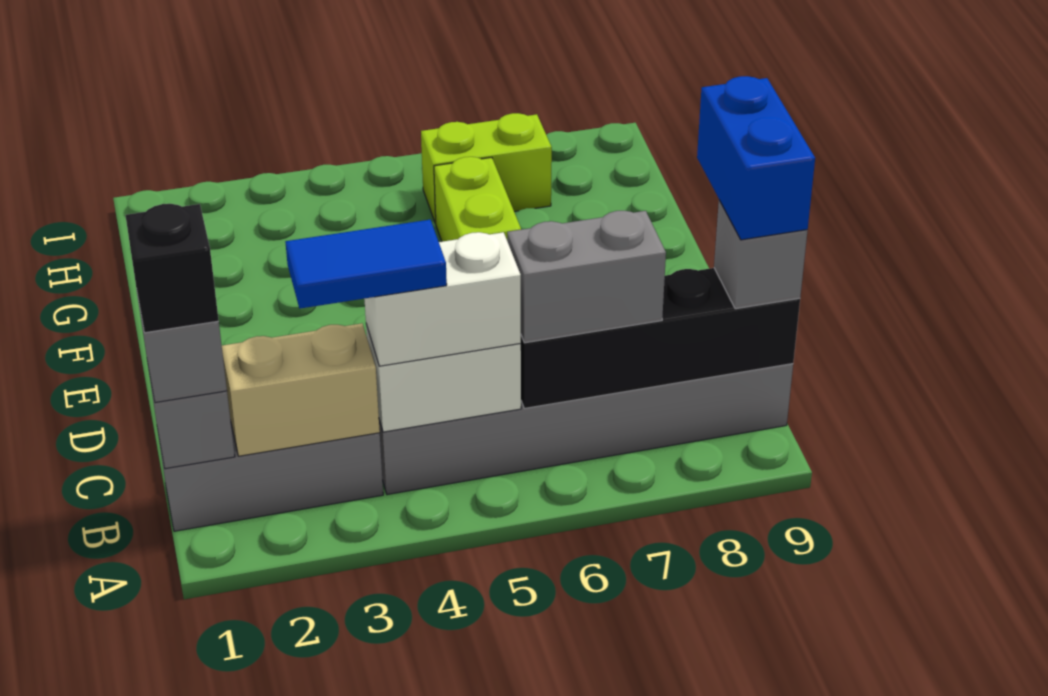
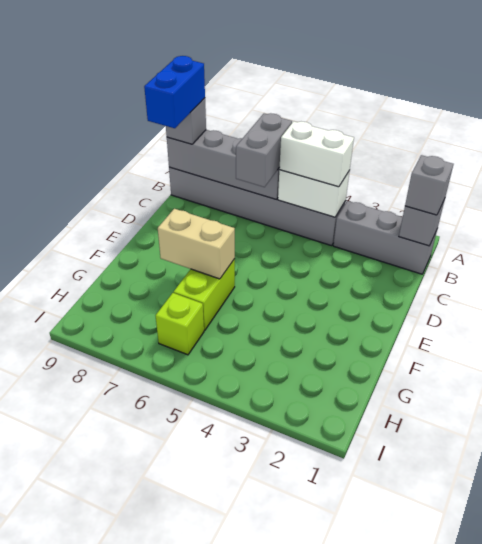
black brick B1 level 4 -> none
tan brick B2:B3 level 2 -> tan brick F6:F7 level 2
blue tile B3:B4 level 4 -> none
black brick B6:B9 level 2 -> grey brick B6:B9 level 2
grey brick B6:B7 level 3 -> grey brick B6:C6 level 3
lime brick H6:H7 level 1 -> lime brick H6 level 1

